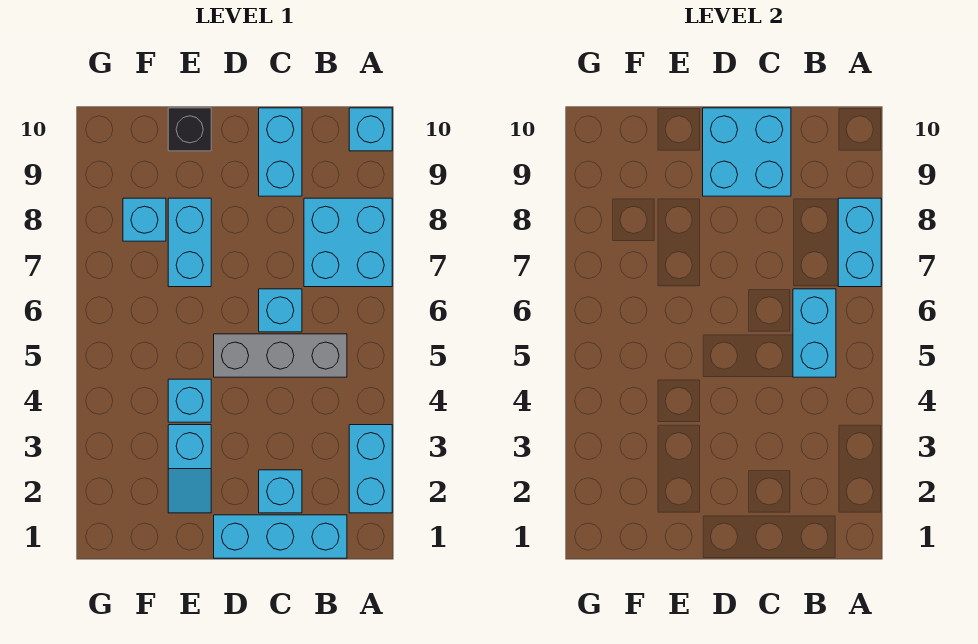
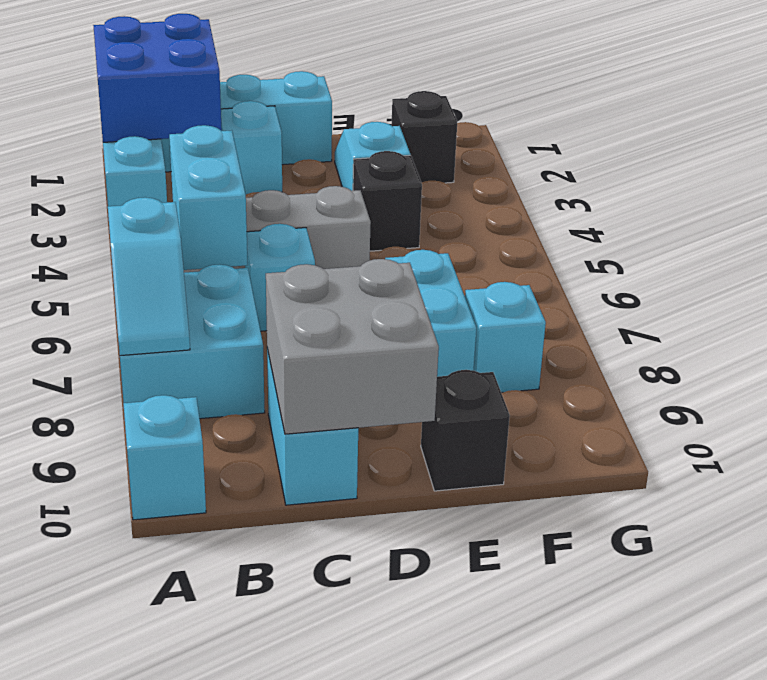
none -> blue brick A1:B2 level 2
cyan brick A7:A8 level 2 -> cyan slope A7:A8 level 2 top 7
cyan brick C9:D10 level 2 -> grey brick C9:D10 level 2
cyan brick E4 level 1 -> black brick E4 level 1
none -> black brick F2 level 1

